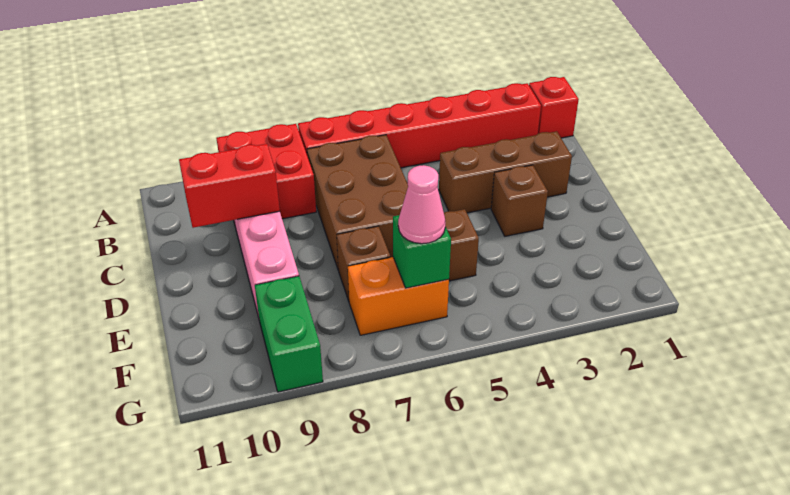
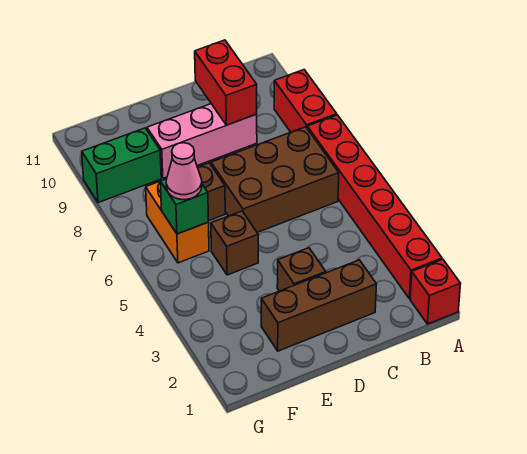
red brick A8:B9 level 1 -> red brick A8:A9 level 1
brown brick C2:C4 level 1 -> brown brick C2:E2 level 1

